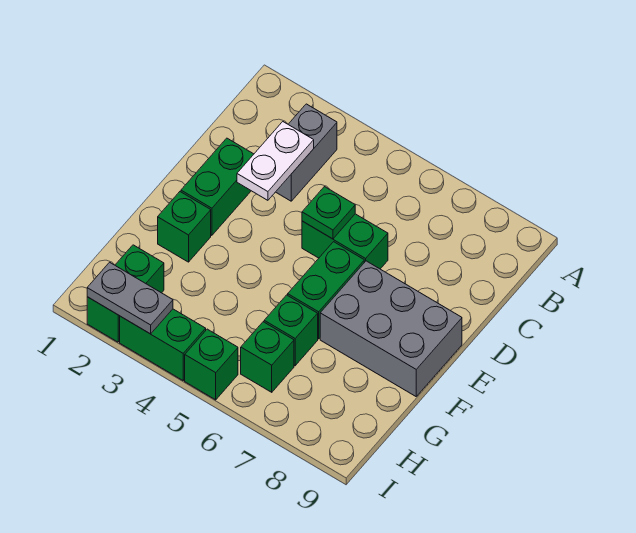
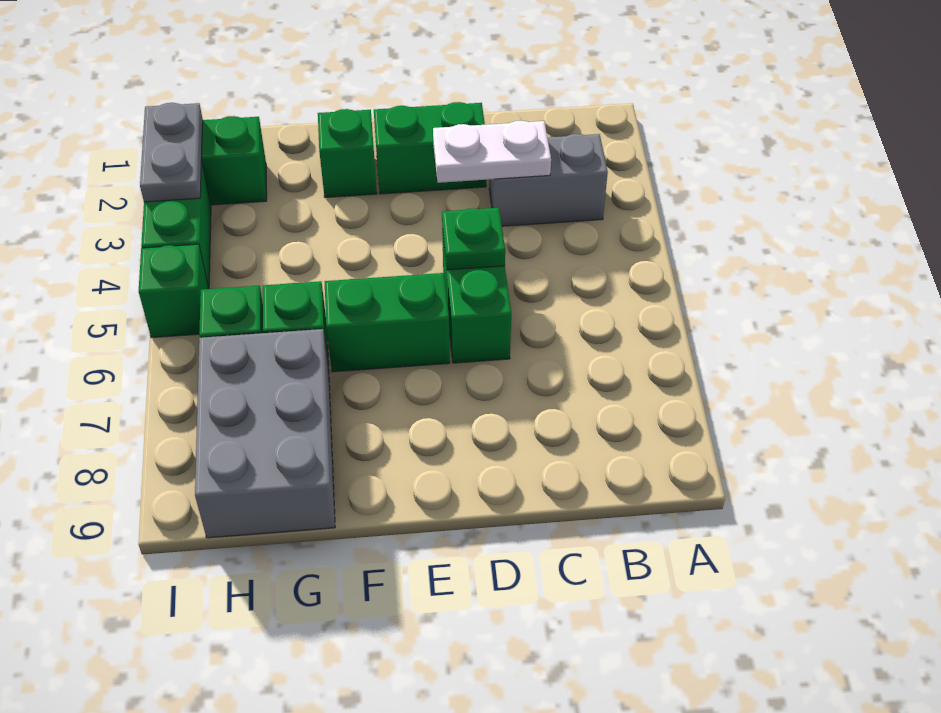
grey brick E7:F9 level 1 -> grey brick G7:H9 level 1

